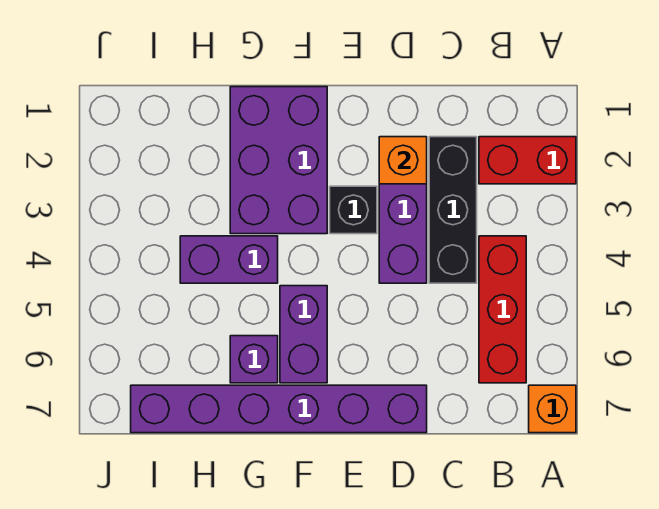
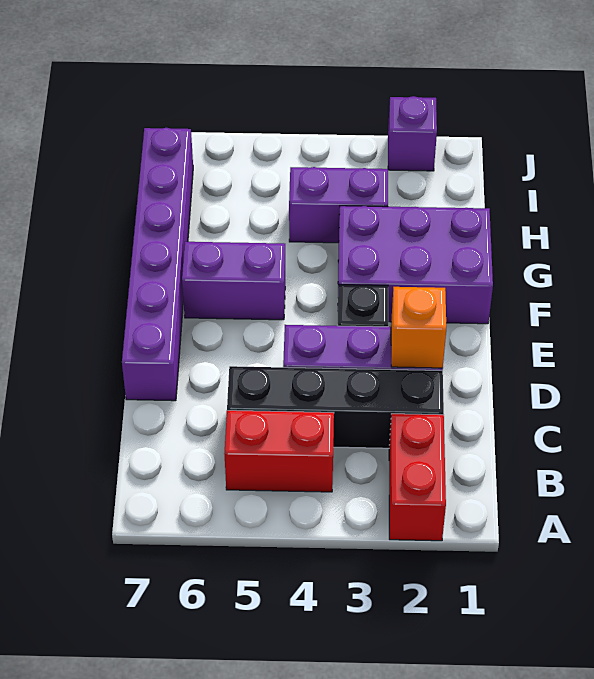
orange brick A7 level 1 -> none
red brick B4:B6 level 1 -> red brick B4:B5 level 1
black brick C2:C4 level 1 -> black brick C2:C5 level 1
purple brick G4:H4 level 1 -> purple brick H3:H4 level 1
purple brick G6 level 1 -> purple brick J2 level 1

